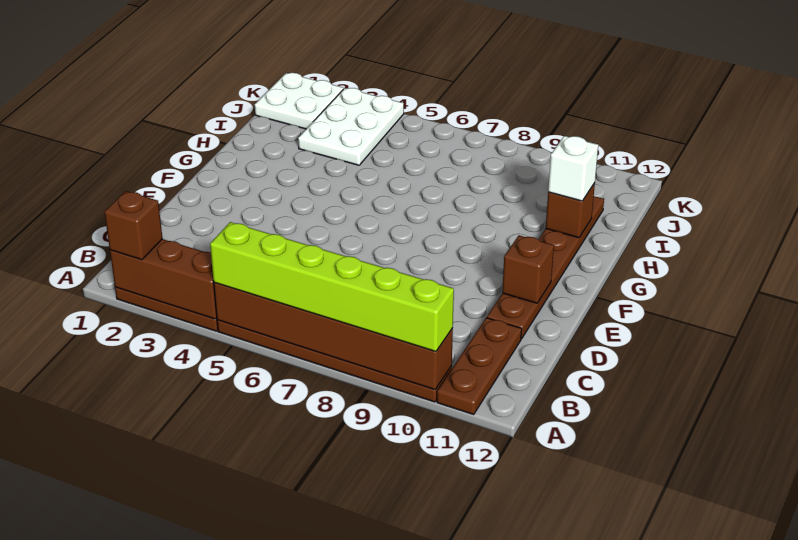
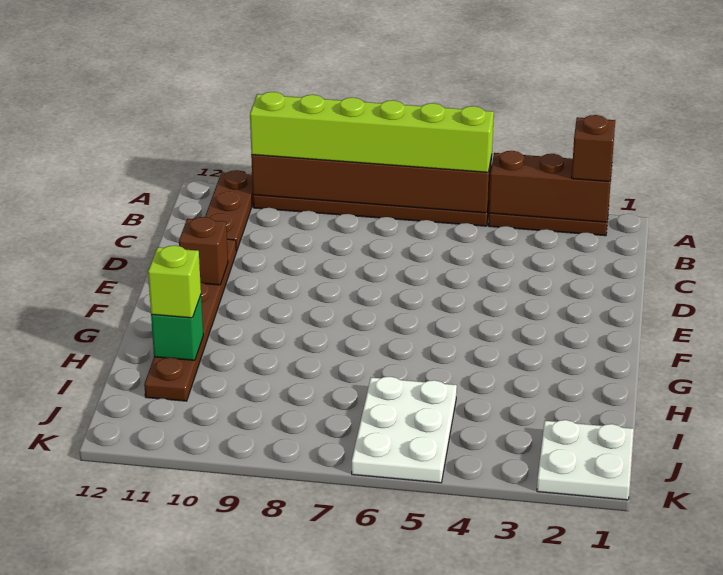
brown brick H11 level 2 -> green brick H11 level 2
white brick H11 level 3 -> lime brick H11 level 3
white plate I3:K4 level 1 -> white plate I5:K6 level 1

